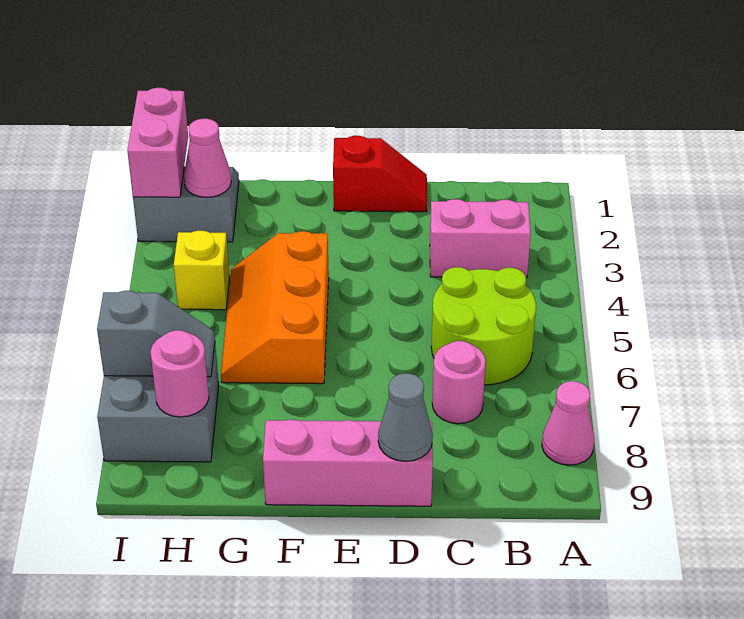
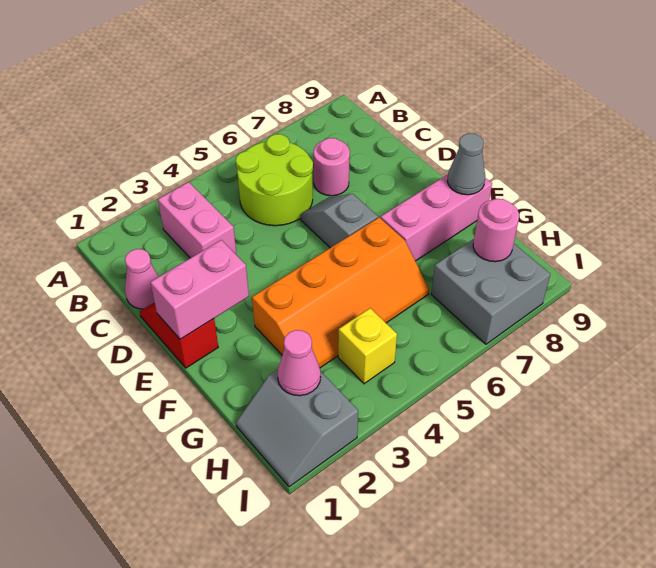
pink cone A8 level 1 -> pink cone C1 level 1
pink brick D9:F9 level 1 -> pink brick F7:F9 level 1
grey cone D9 level 2 -> grey cone F9 level 2
orange slope F4:G6 level 1 top F -> orange slope F3:G6 level 1 top F
grey slope H7:I7 level 2 top I -> grey slope D6:E6 level 1 top E
pink brick I1:I2 level 2 -> pink brick E1:E2 level 2

